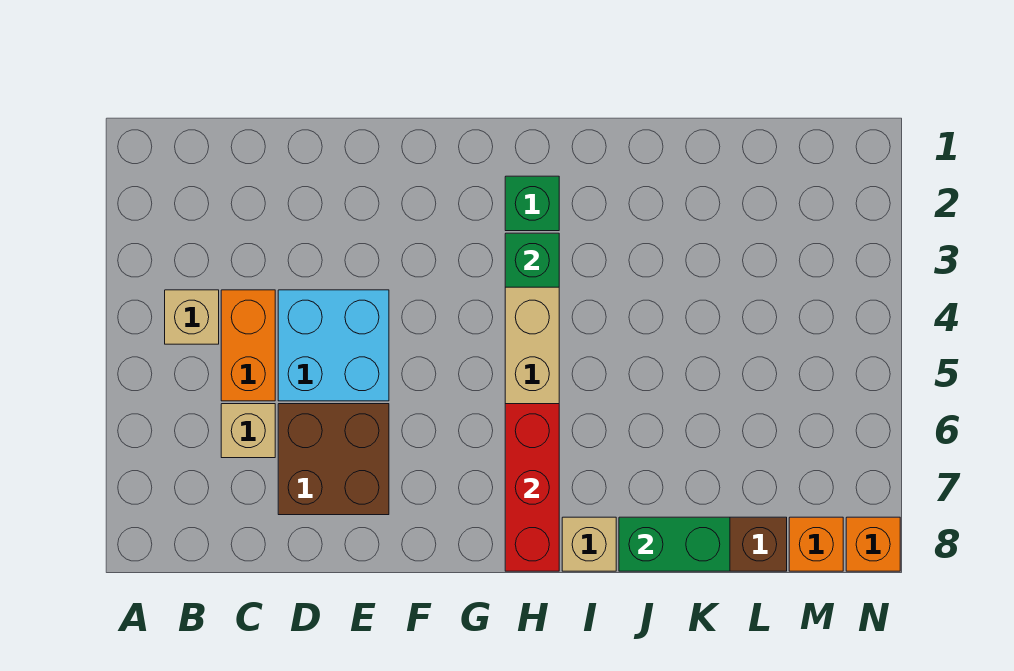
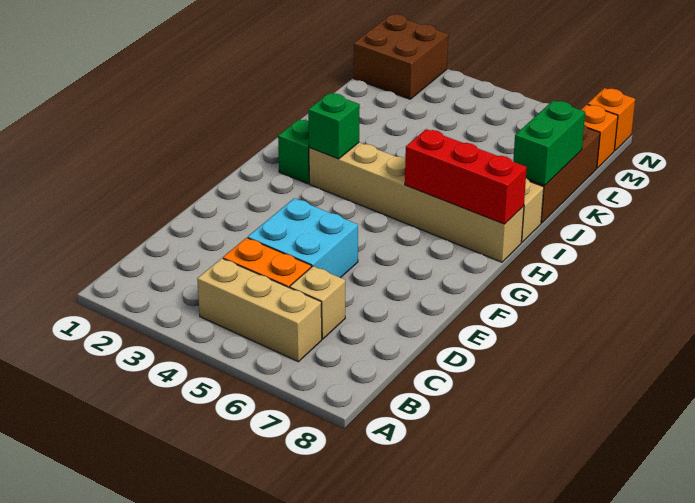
tan brick B4 level 1 -> tan brick B4:B6 level 1
brown brick D6:E7 level 1 -> brown brick M1:N2 level 1

